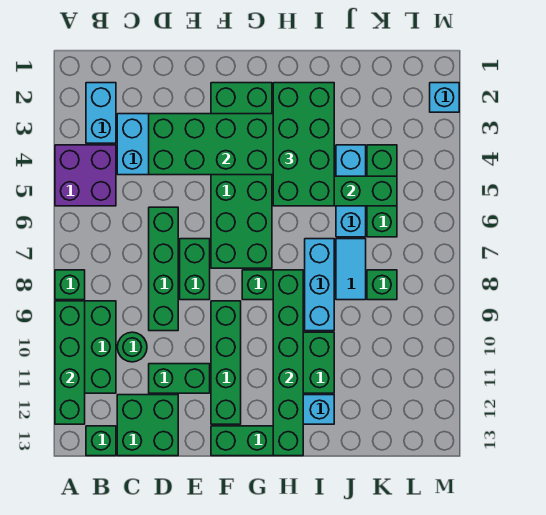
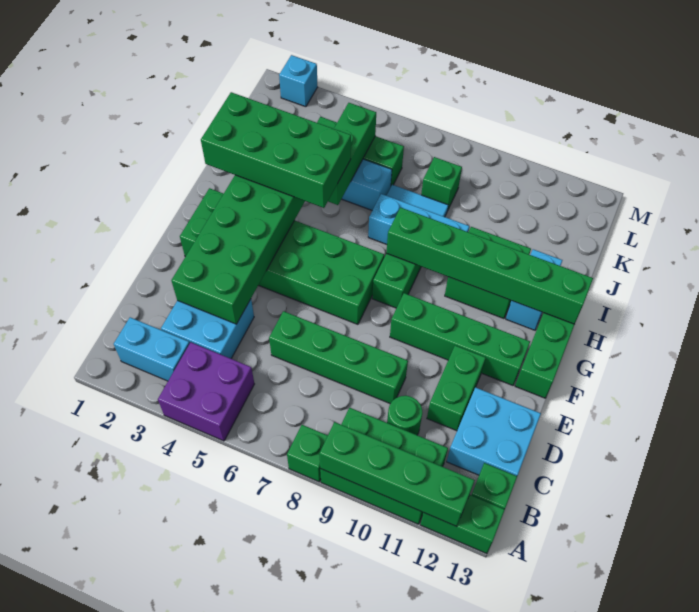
green brick C12:D13 level 1 -> cyan brick C12:D13 level 1
green brick E7:E8 level 1 -> green brick A12:A13 level 1

